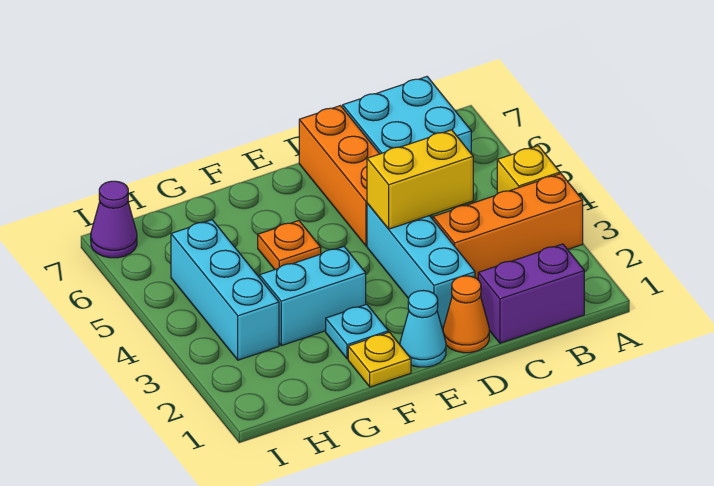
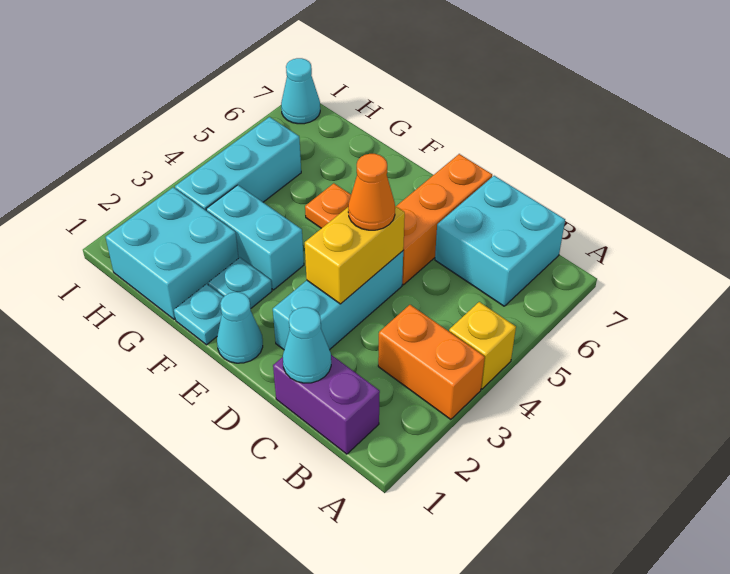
orange brick A3:C3 level 1 -> orange brick A3:B3 level 1
none -> cyan cone C1 level 2
yellow brick C4:D4 level 2 -> yellow brick D3:D4 level 2
orange cone D1 level 1 -> orange cone D4 level 3
yellow plate F1 level 1 -> cyan plate F1 level 1
none -> cyan brick G1:H2 level 1
purple cone I7 level 1 -> cyan cone I7 level 1

